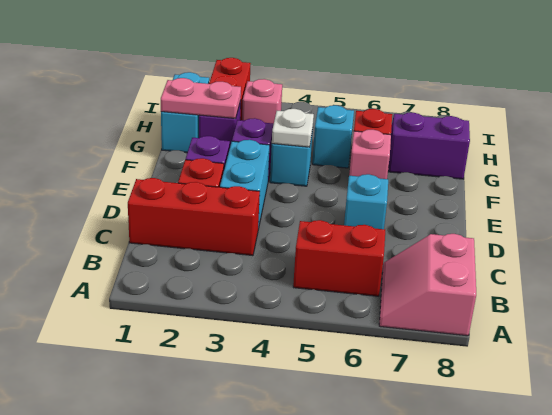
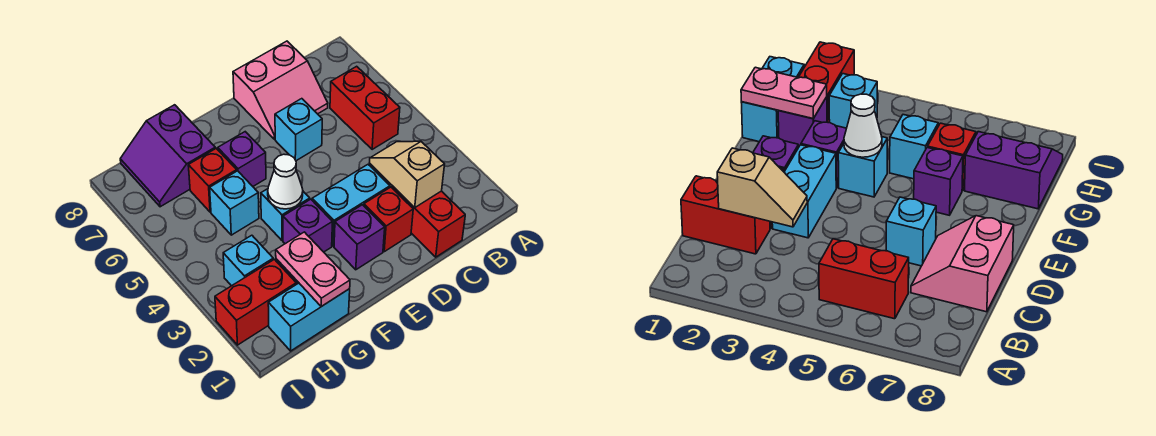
pink slope A7:B8 level 1 top 8 -> pink slope C7:D8 level 1 top 8
red brick C1:C3 level 1 -> red brick C1:C2 level 1
none -> tan slope C2:C3 level 2 top 2
white plate F4 level 2 -> white cone F4 level 2
pink brick F6 level 1 -> purple brick F6 level 1
pink brick H3 level 1 -> cyan brick H3 level 1

